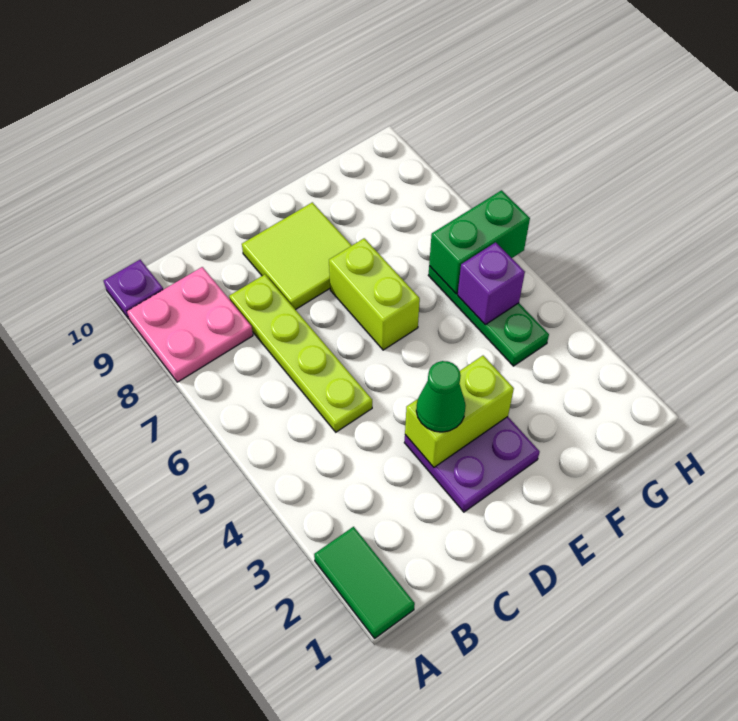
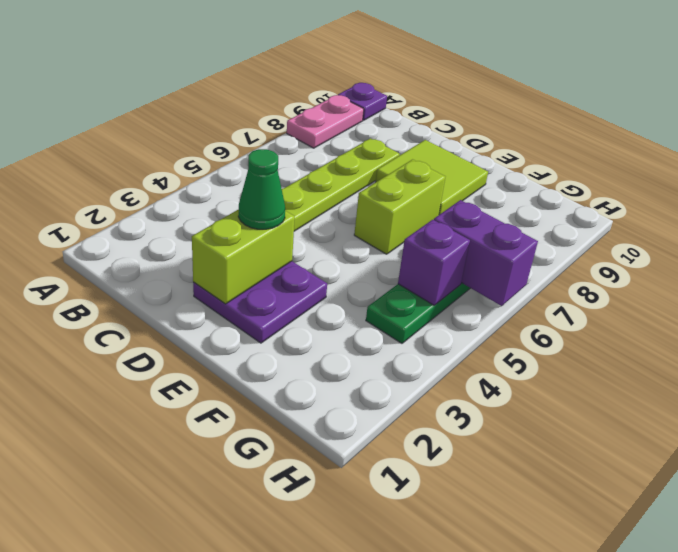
green tile A1:A2 level 1 -> none
pink plate A8:B9 level 1 -> pink plate A8:A9 level 1
lime brick D3:E3 level 2 -> lime brick D2:D3 level 2
green brick G6:H6 level 2 -> purple brick G6:H6 level 2

